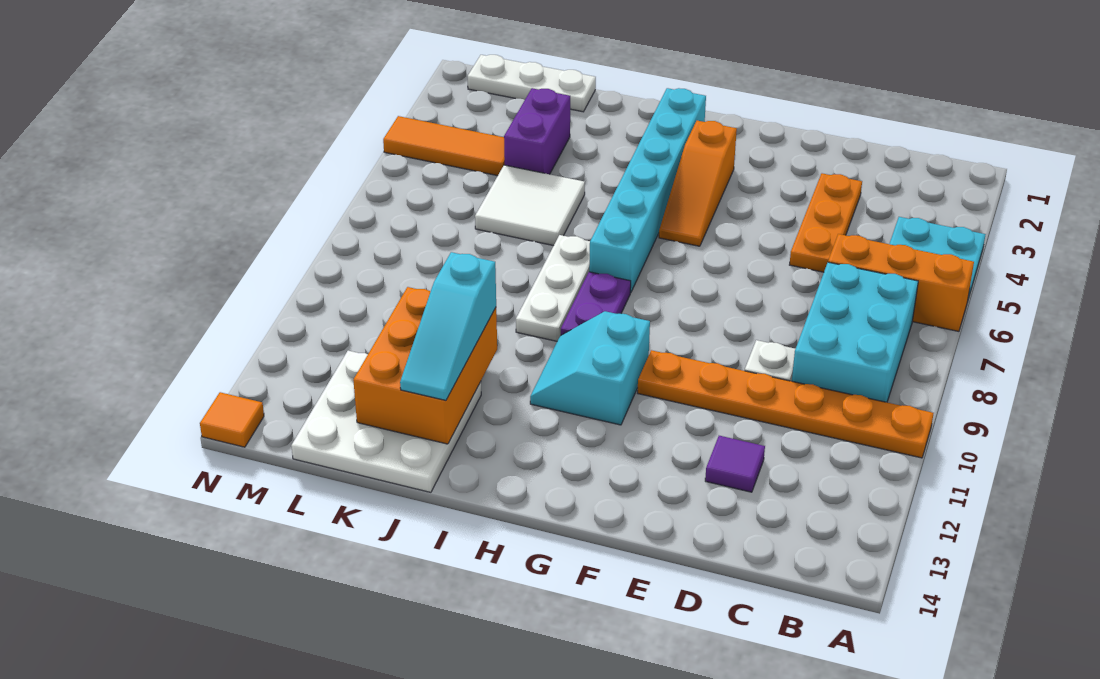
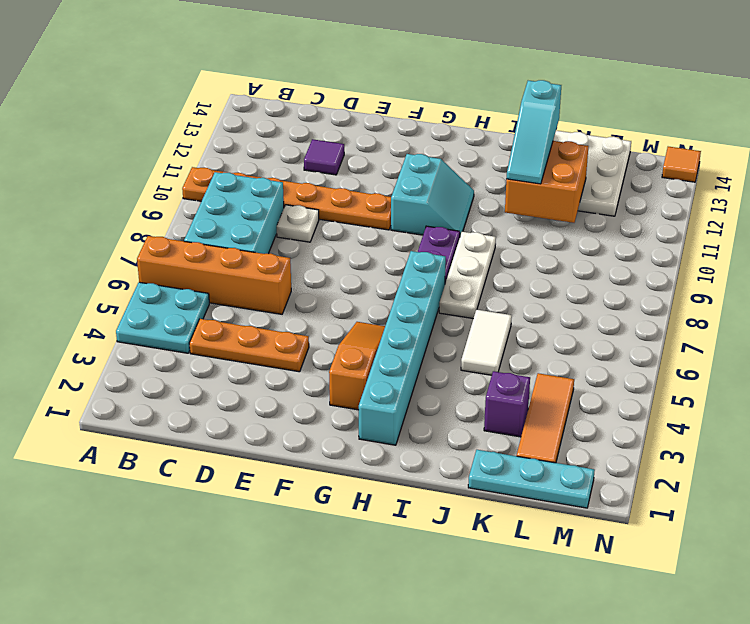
orange brick A6:C6 level 1 -> orange brick A6:D6 level 1
orange plate D3:D5 level 1 -> orange plate C4:E4 level 1
white tile J5:K6 level 1 -> white tile J5:J6 level 1
orange brick J11:K13 level 2 -> orange brick J11:K12 level 2
cyan slope J11:J13 level 3 top 11 -> cyan slope J11:J13 level 3 top 13
white plate K1:M1 level 1 -> cyan plate K1:M1 level 1
purple brick K3:K4 level 1 -> purple brick K3 level 1
orange tile L4:N4 level 1 -> orange tile L2:L4 level 1

